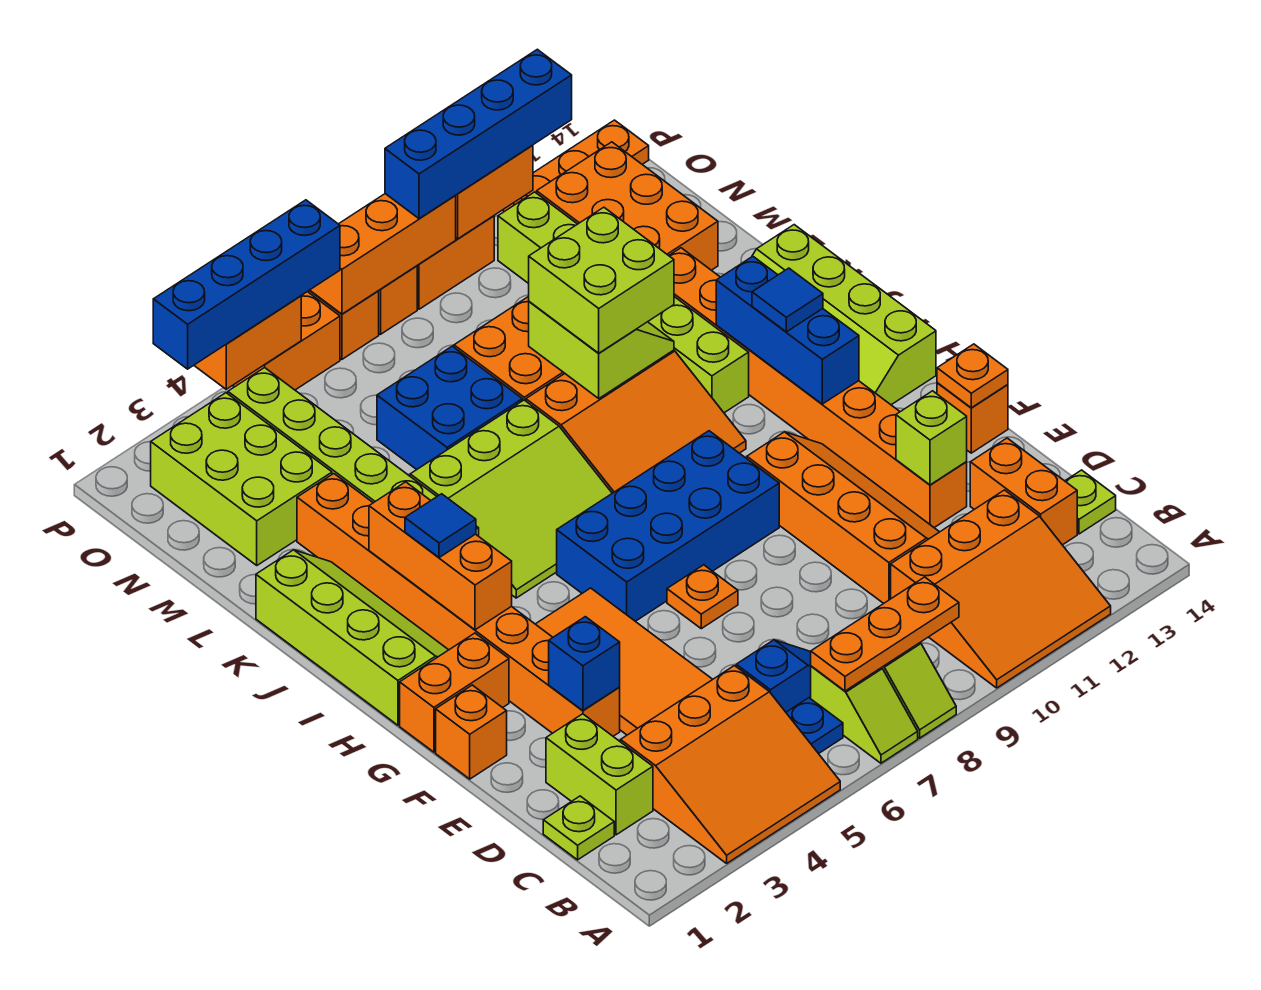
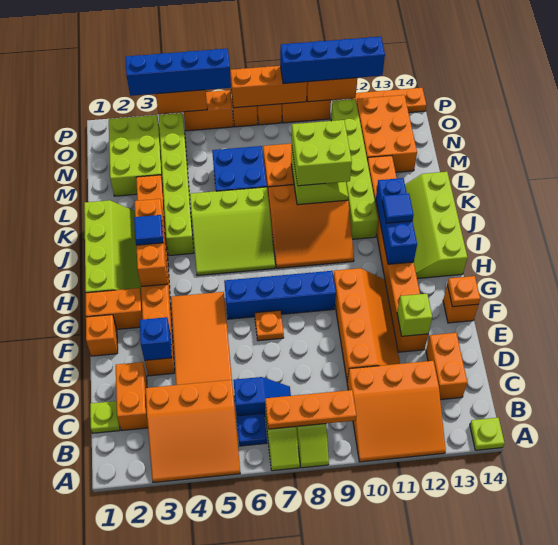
lime brick C2:D2 level 1 -> orange brick C2:D2 level 1
lime plate C14 level 1 -> lime plate A14 level 1
blue brick G6:H9 level 1 -> blue brick G6:G9 level 1

